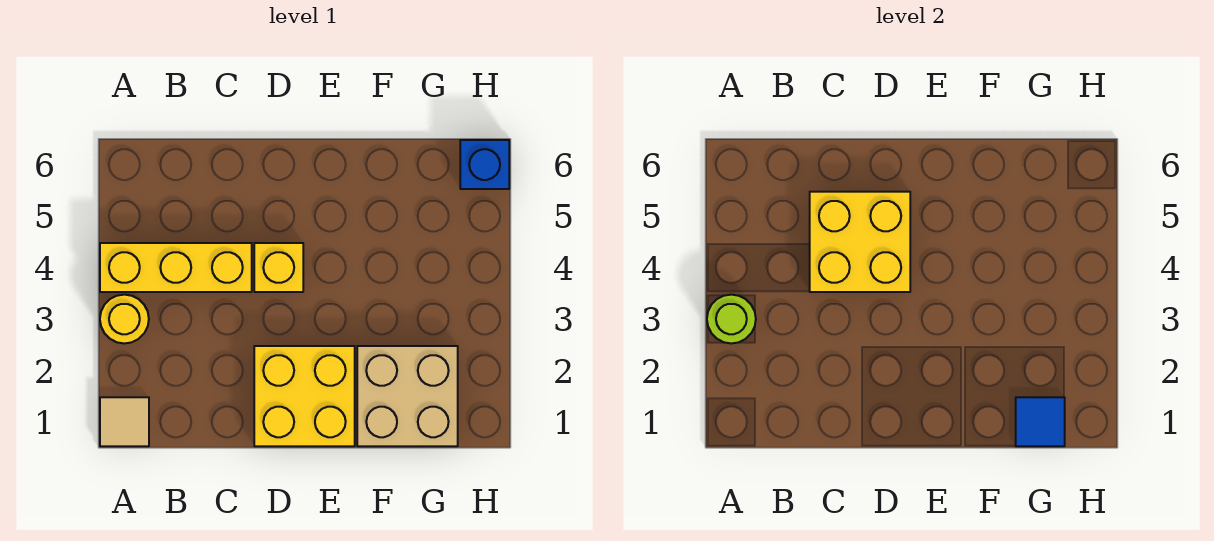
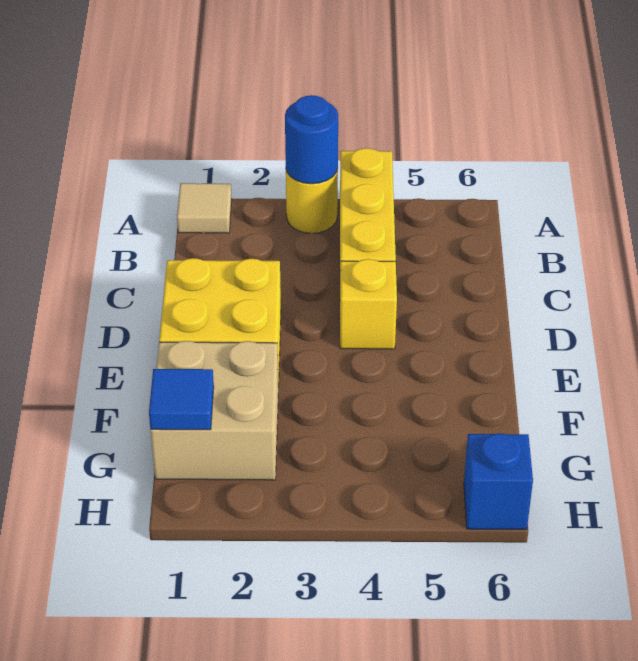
lime round brick A3 level 2 -> blue round brick A3 level 2
yellow brick C4:D5 level 2 -> none

